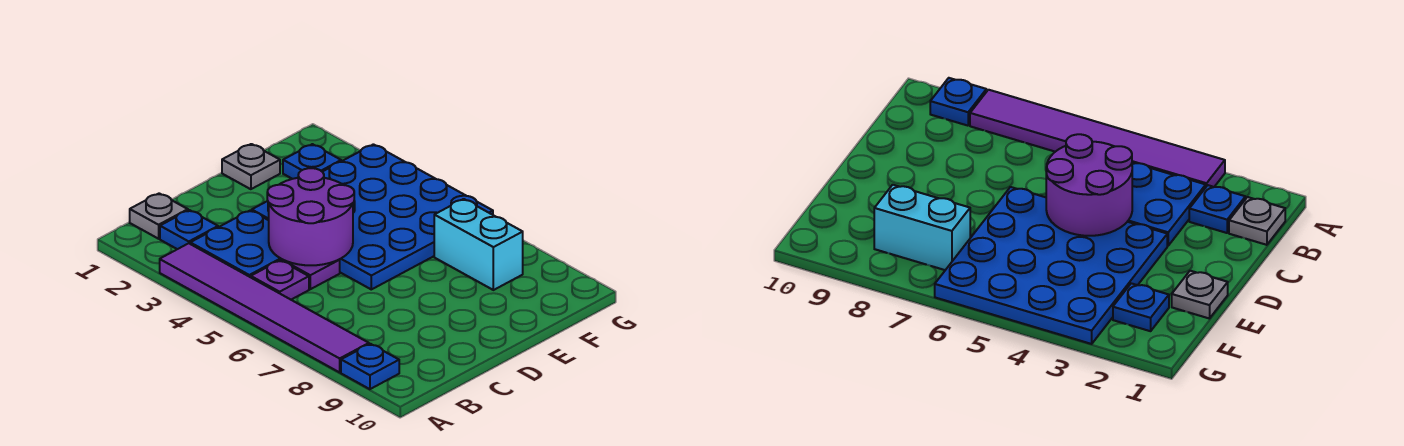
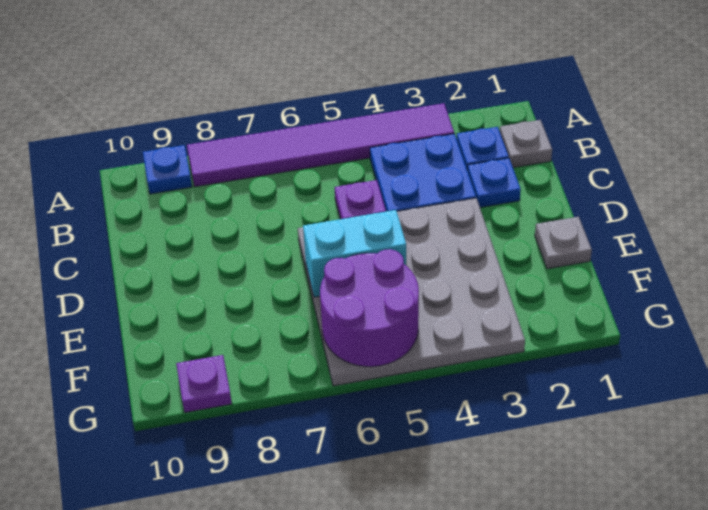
purple plate B5 level 1 -> purple plate G9 level 1
purple round brick C4:D5 level 2 -> purple round brick F5:G6 level 2
blue plate D3:G6 level 1 -> grey plate D3:G6 level 1
blue plate F2 level 1 -> blue plate C2 level 1
cyan brick F7:F8 level 1 -> cyan brick E5:E6 level 2

